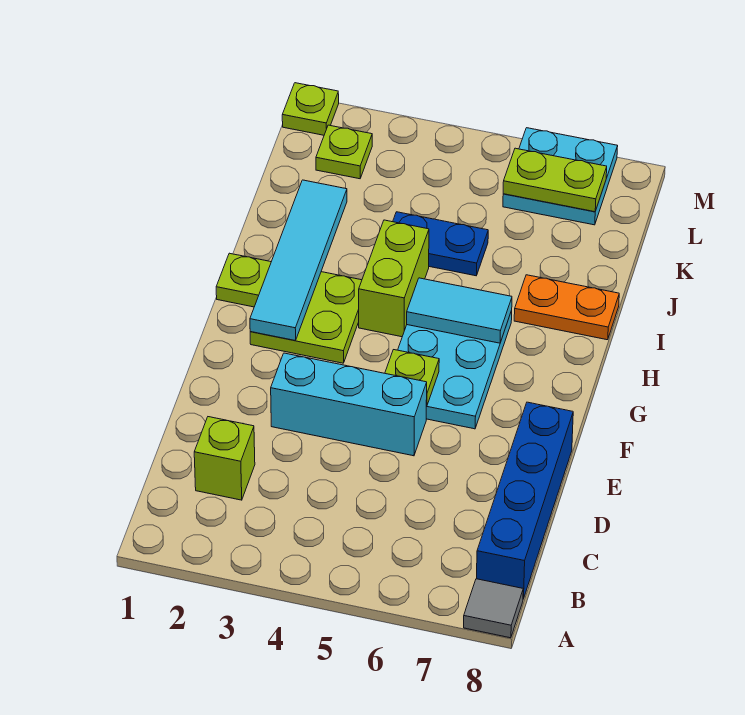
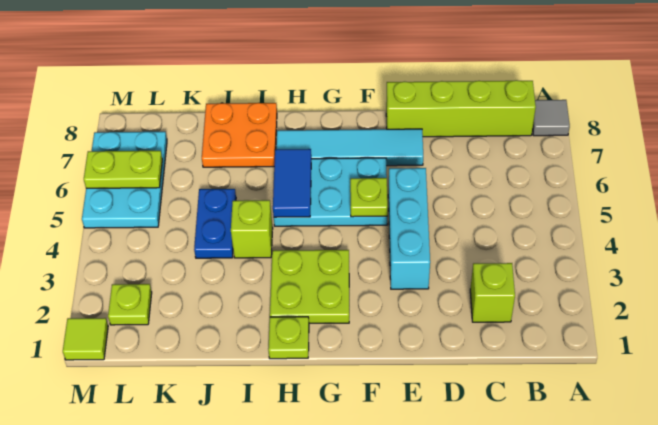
blue brick B8:E8 level 1 -> lime brick B8:E8 level 1
cyan tile G2:J2 level 2 -> cyan tile E7:H7 level 1
lime brick H4:I4 level 1 -> lime brick I4 level 1
cyan tile H5:H6 level 2 -> blue tile H5:H6 level 2
orange plate I7:I8 level 1 -> orange plate I7:J8 level 1
cyan plate L6:M7 level 1 -> cyan plate L5:M7 level 1
lime plate L6:L7 level 2 -> lime plate L6:M6 level 2
lime plate M1 level 1 -> lime tile M1 level 1

